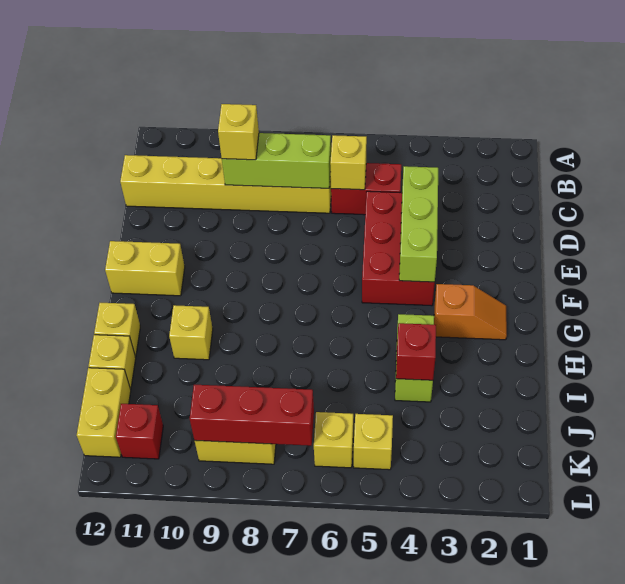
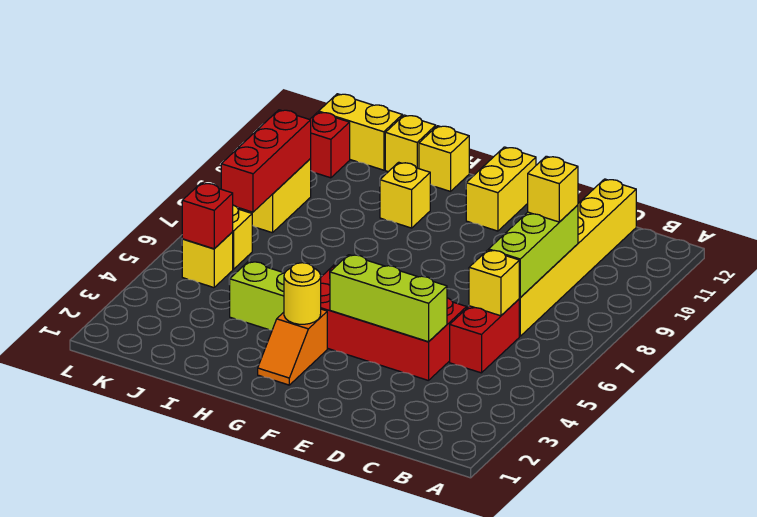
red brick D4:F5 level 1 -> red brick D4:G5 level 1
none -> yellow round brick G3 level 2
red brick I4 level 2 -> red brick K5 level 2

